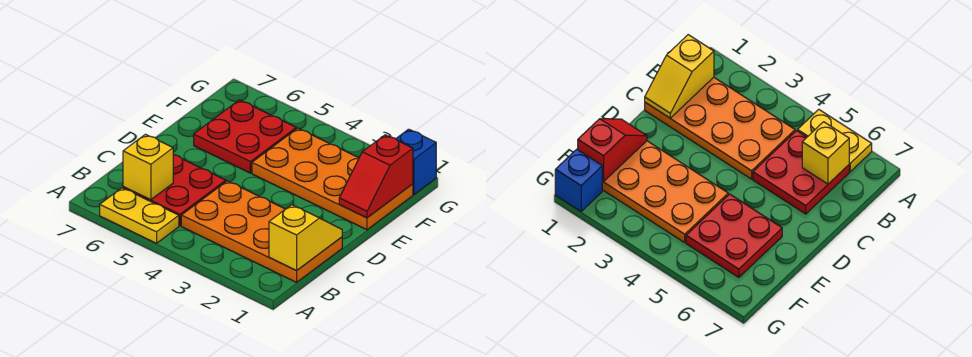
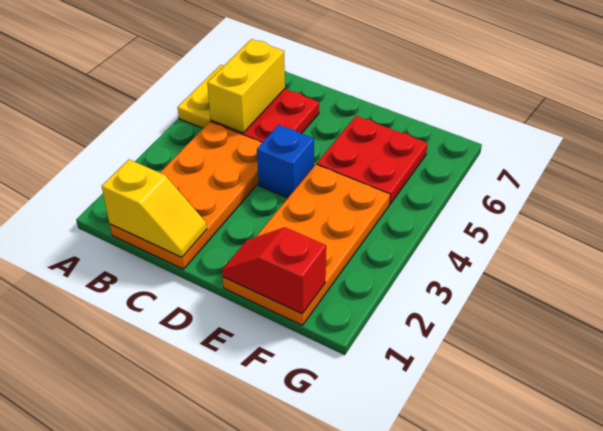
yellow brick B6 level 2 -> yellow brick B5:B6 level 2
blue brick G1 level 1 -> blue brick D4 level 1

